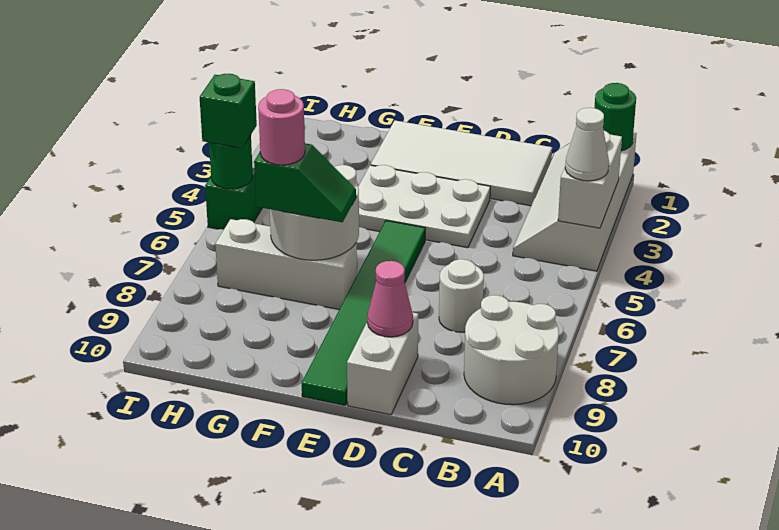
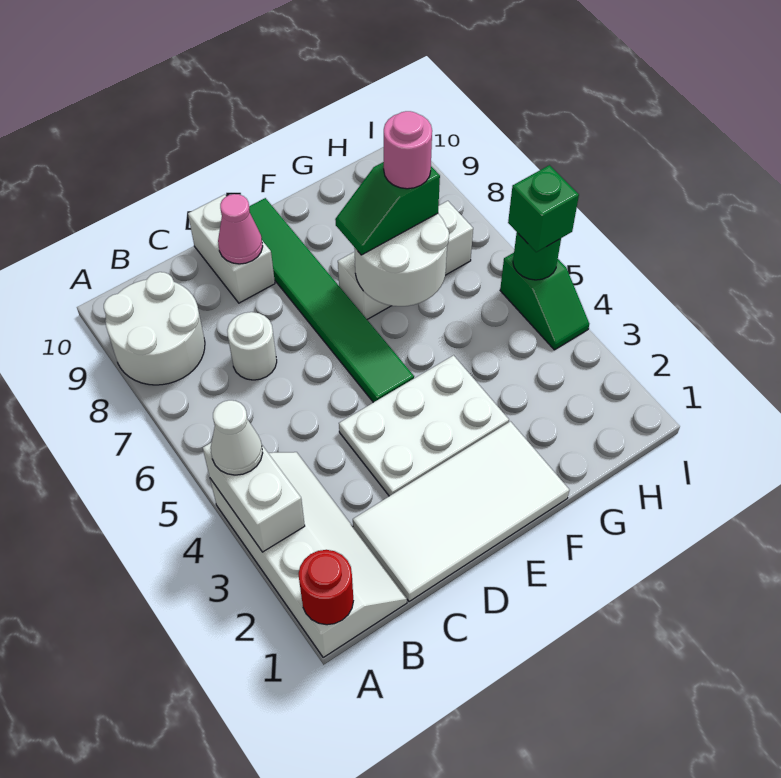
green round brick A1 level 2 -> red round brick A1 level 2

